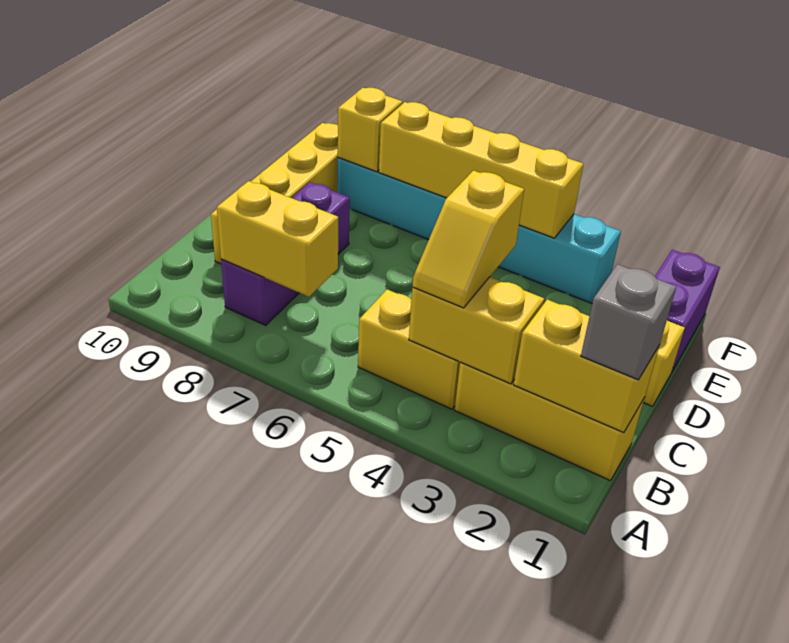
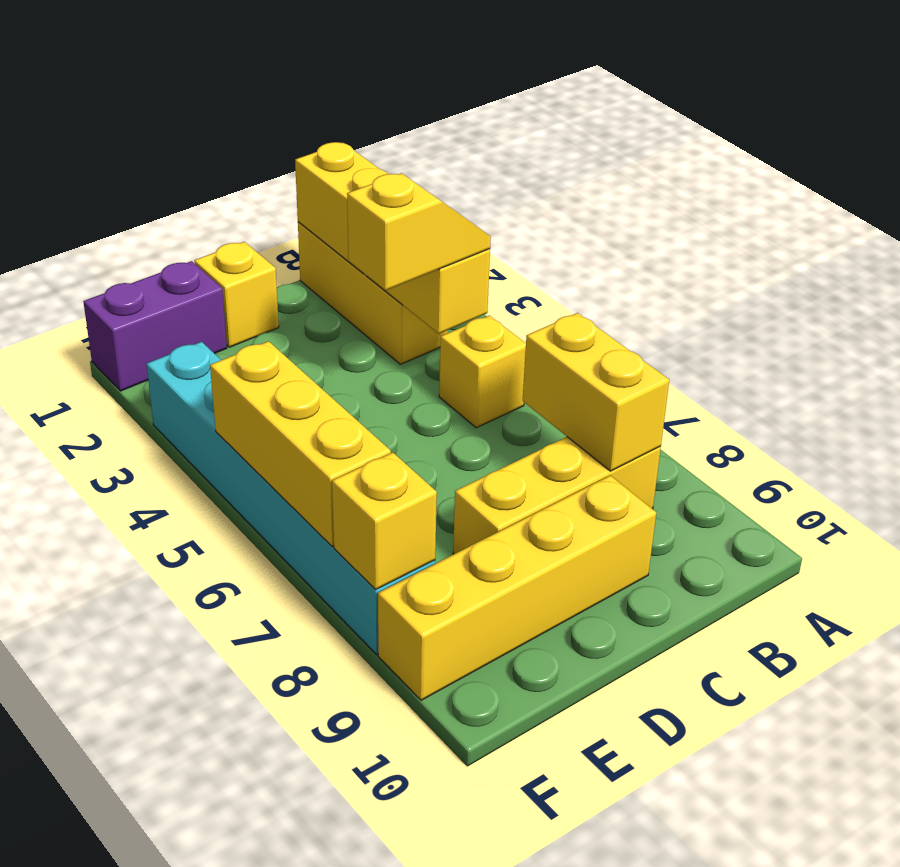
grey brick B1 level 3 -> none
yellow brick B4:B5 level 1 -> yellow brick B5 level 1
purple brick B8:D8 level 1 -> yellow brick B8:D8 level 1
yellow brick F4:F7 level 2 -> yellow brick F5:F7 level 2

